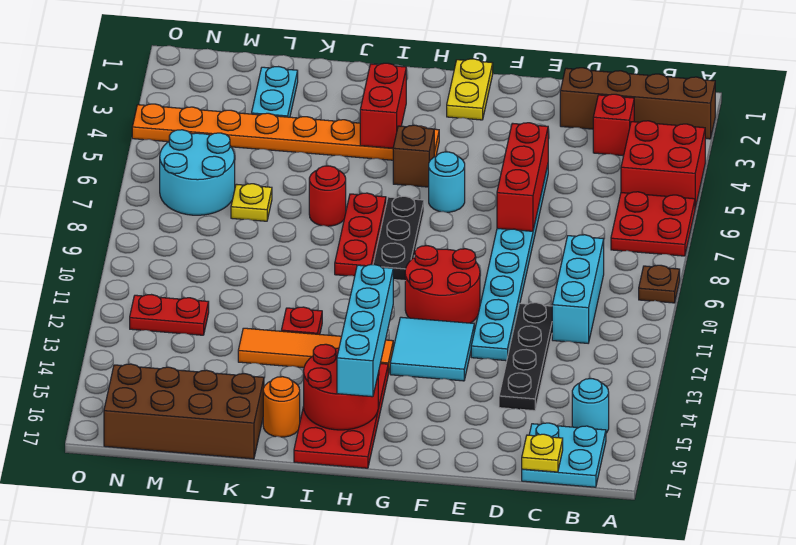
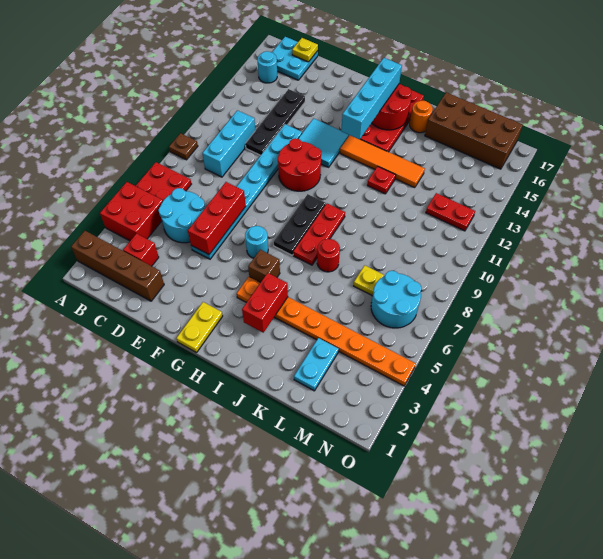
none -> cyan round brick C5:D6 level 1

